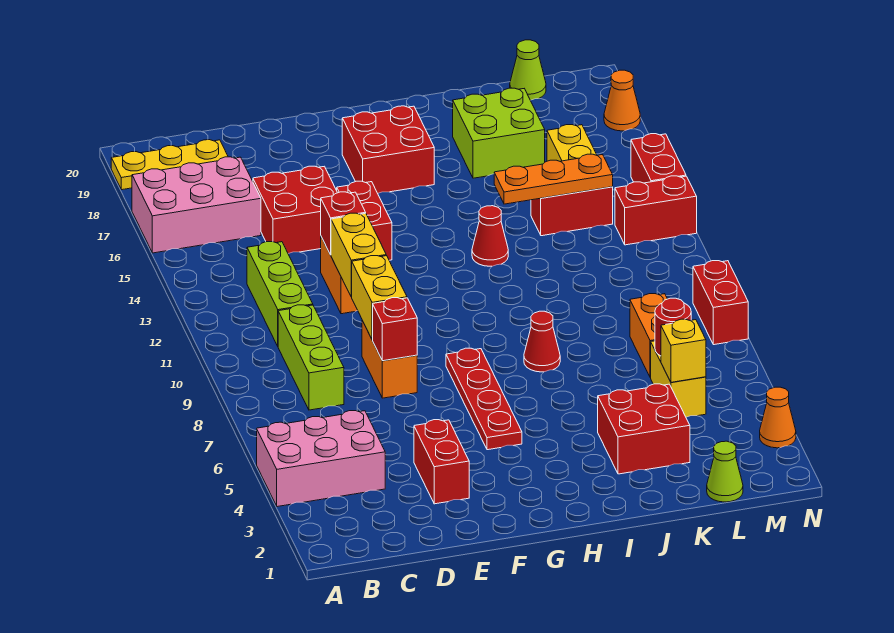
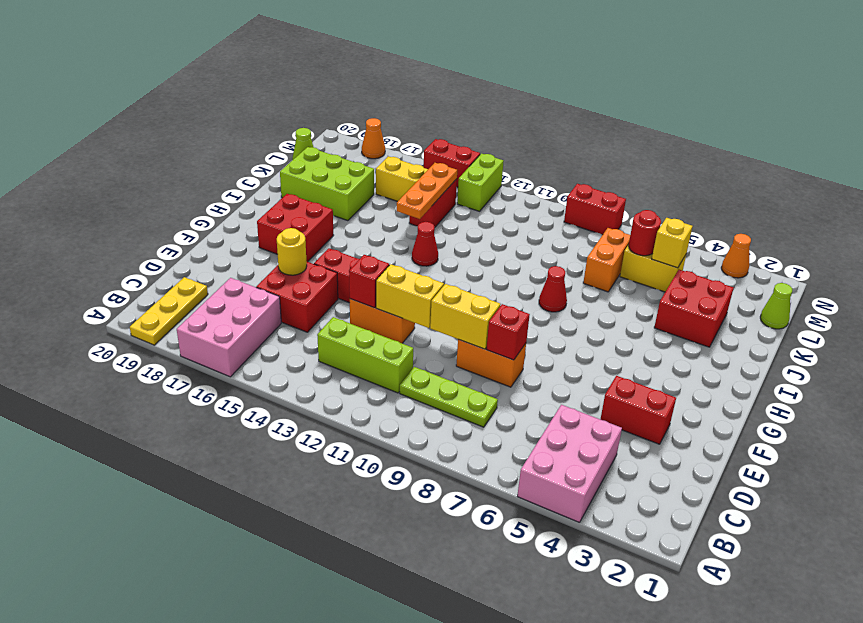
lime brick C8:C10 level 1 -> lime plate C8:C10 level 1
none -> yellow round brick E16 level 2
red plate G5:G8 level 1 -> none
lime brick J17:K18 level 1 -> lime brick J17:K19 level 1
orange brick L7:L8 level 1 -> orange brick K7:L7 level 1
red brick M13:N13 level 1 -> lime brick M13:N13 level 1

